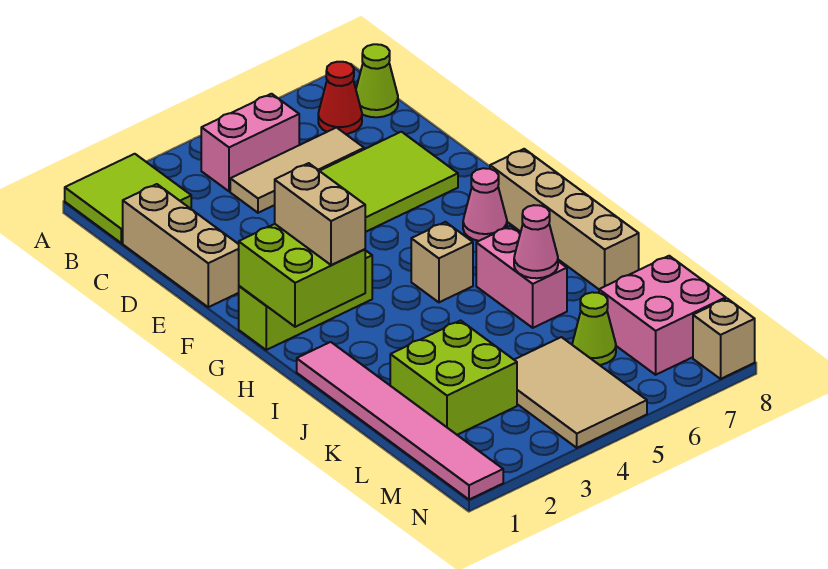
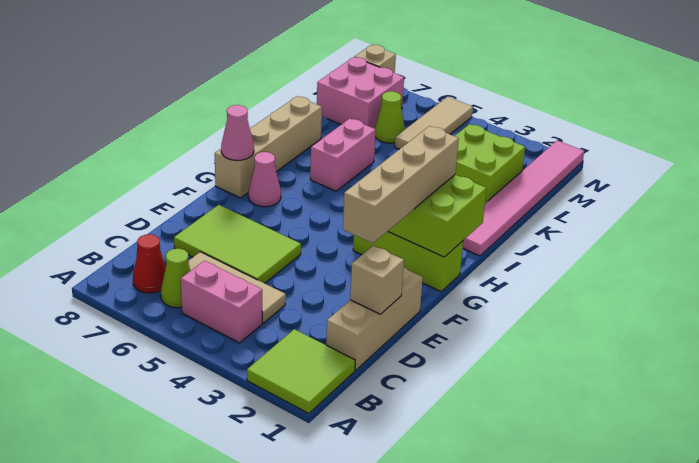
lime cone B8 level 1 -> lime cone B6 level 1
tan brick G2:H2 level 3 -> tan brick E2:H2 level 3
tan brick H5 level 1 -> tan brick D1 level 2
pink cone J6 level 2 -> pink cone G8 level 2
tan tile L4:N5 level 1 -> tan tile L5:N5 level 1

